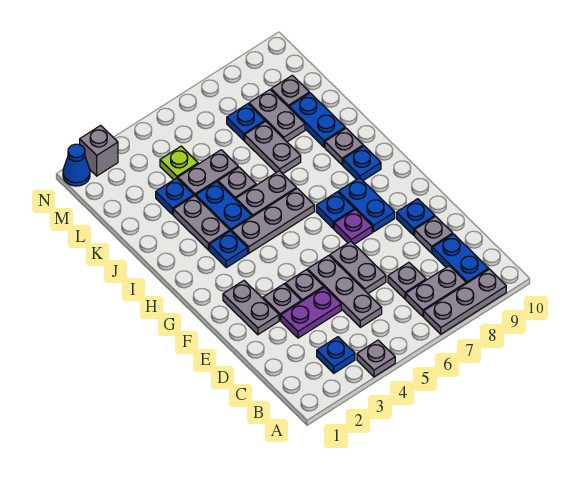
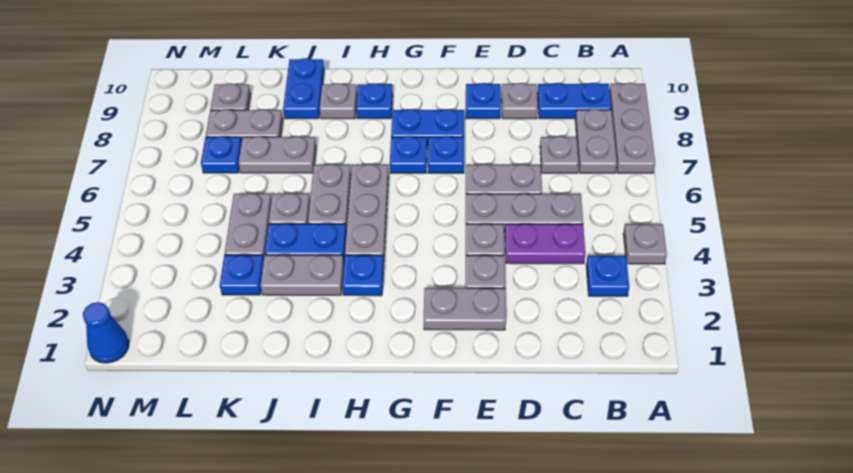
purple plate D3:D4 level 1 -> purple plate C4:D4 level 1
purple plate F7 level 1 -> blue plate F7 level 1
blue plate J9:K9 level 1 -> blue plate J9:J10 level 1
lime plate L4 level 1 -> none
grey brick N2 level 1 -> none

